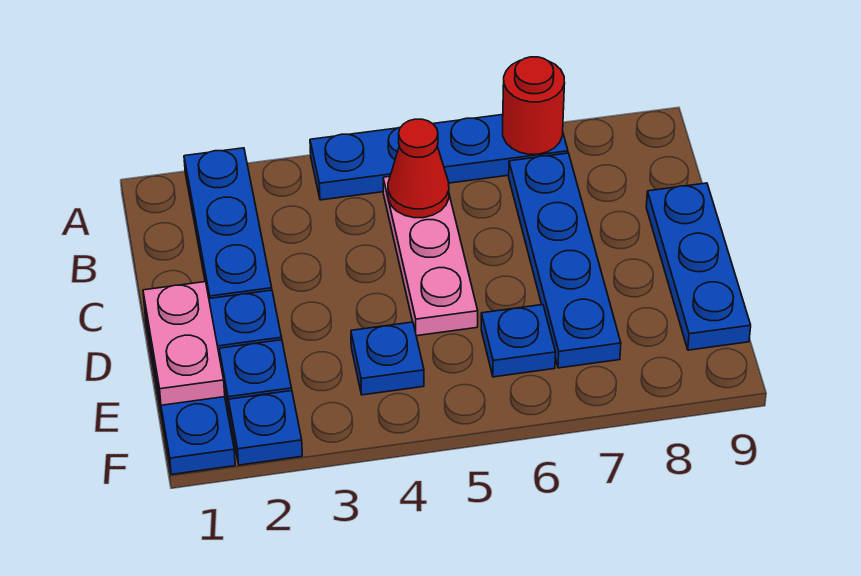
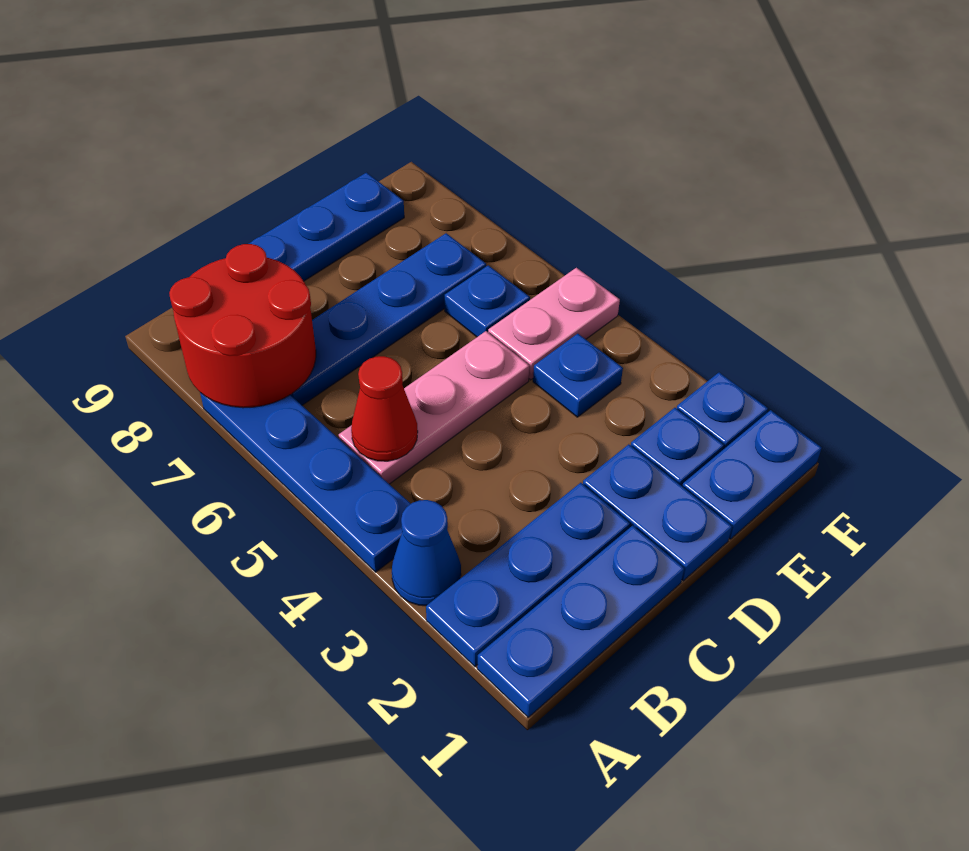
none -> blue plate A1:C1 level 1
none -> blue cone A3 level 1
red round brick A7 level 2 -> red round brick A7:B8 level 2
pink plate D1:E1 level 2 -> pink plate E5:F5 level 1

